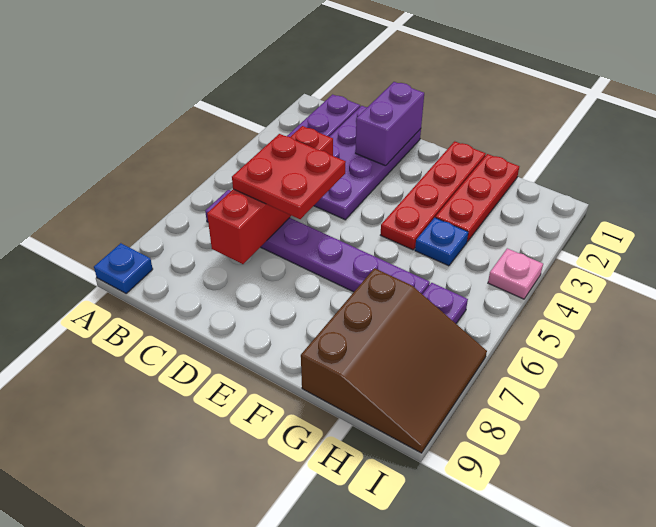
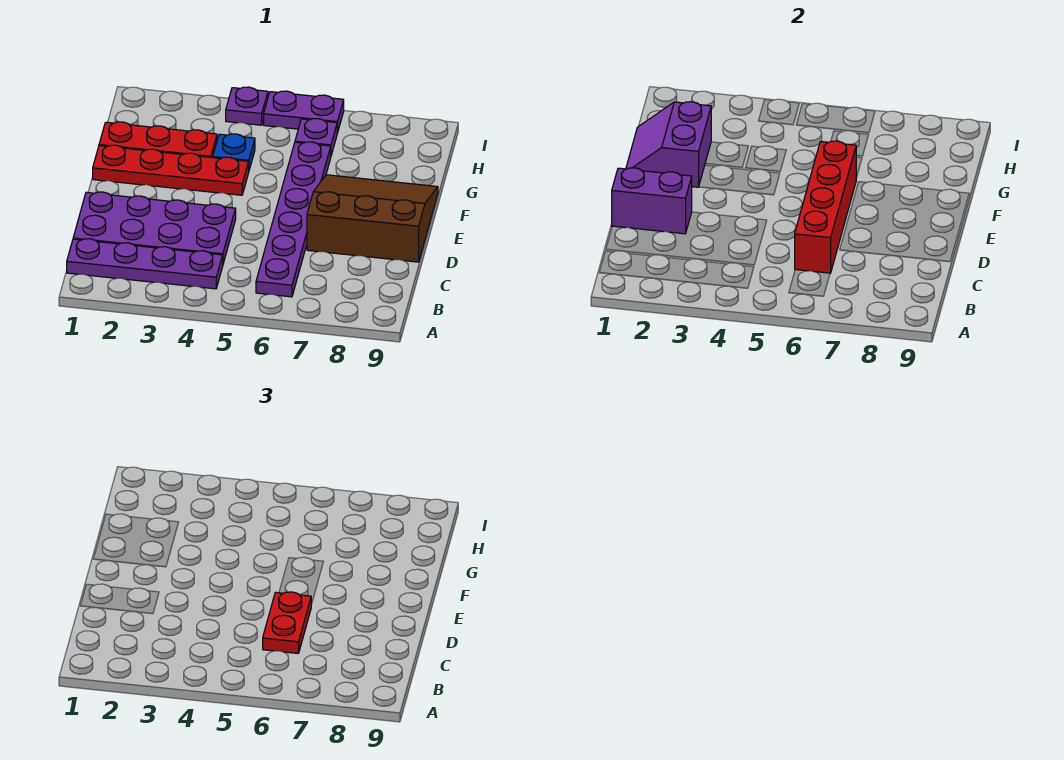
blue plate A9 level 1 -> none
red brick C4:C7 level 2 -> red brick C6:F6 level 2
red plate C5:D6 level 3 -> red plate C6:D6 level 3
none -> purple slope F1:G2 level 2 top 2
brown slope G7:I9 level 1 top G -> brown slope D7:F9 level 1 top D
pink plate I4 level 1 -> purple plate I4 level 1
none -> purple plate I5:I6 level 1

